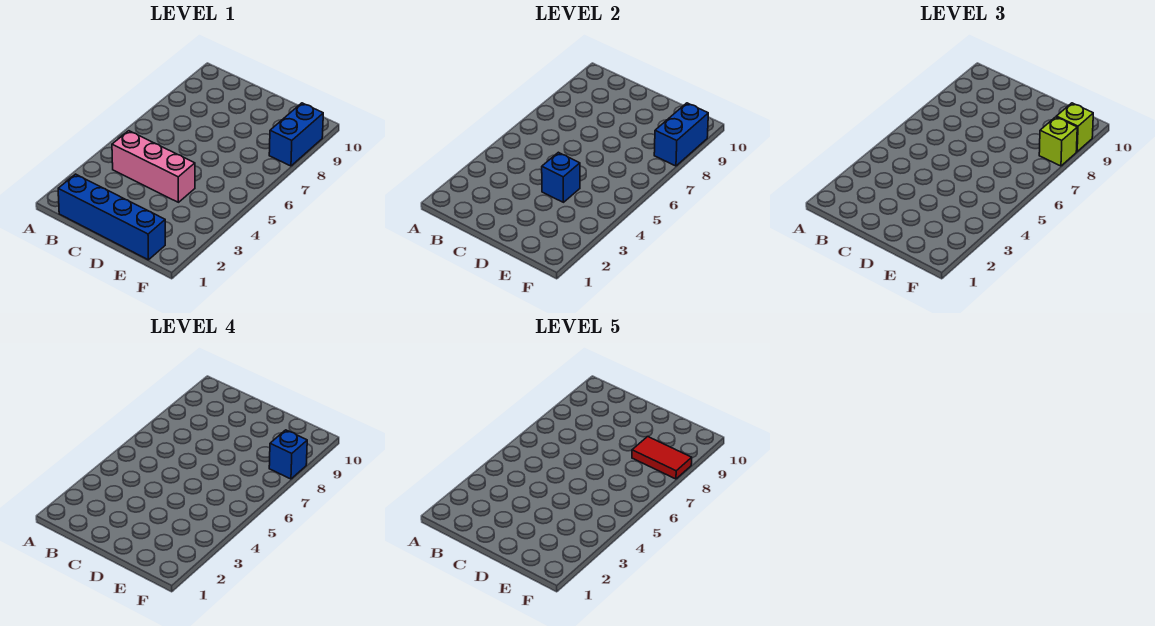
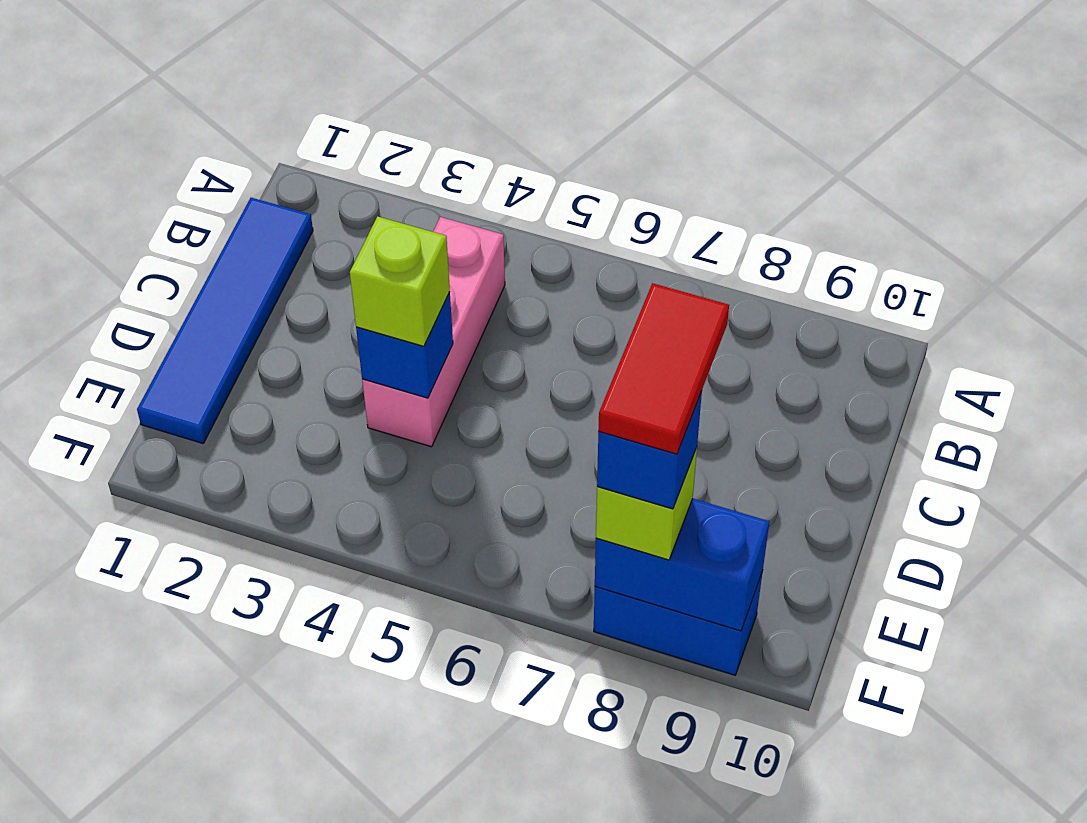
blue brick B1:E1 level 1 -> blue tile B1:E1 level 1
lime brick F9 level 3 -> lime brick D4 level 3

